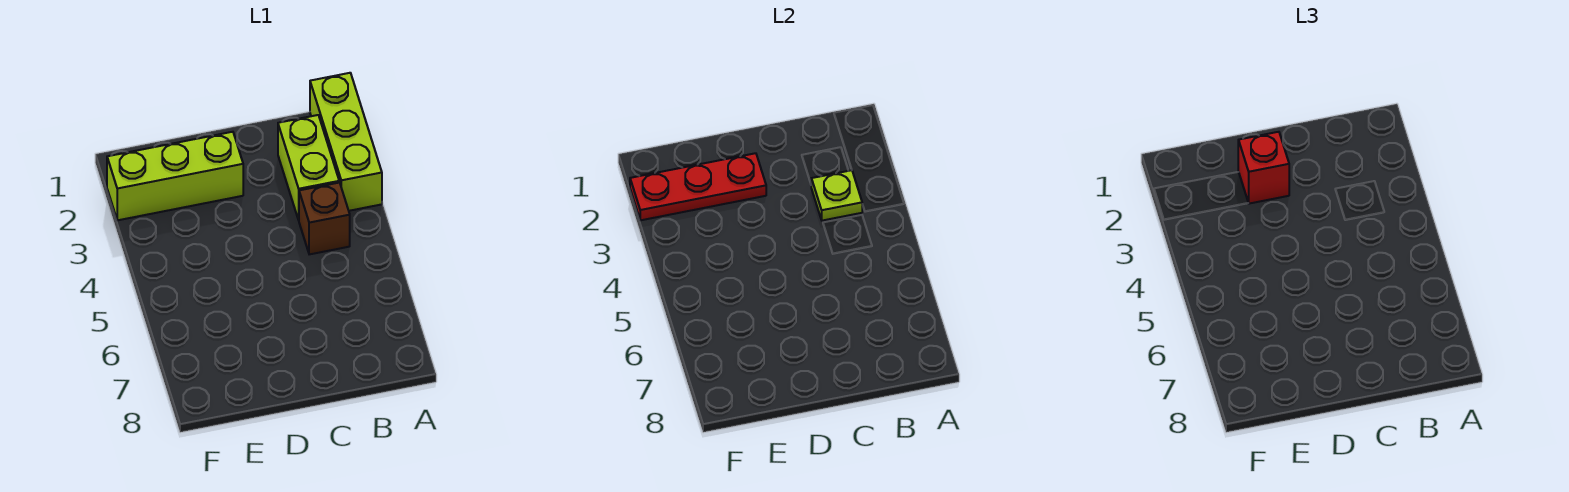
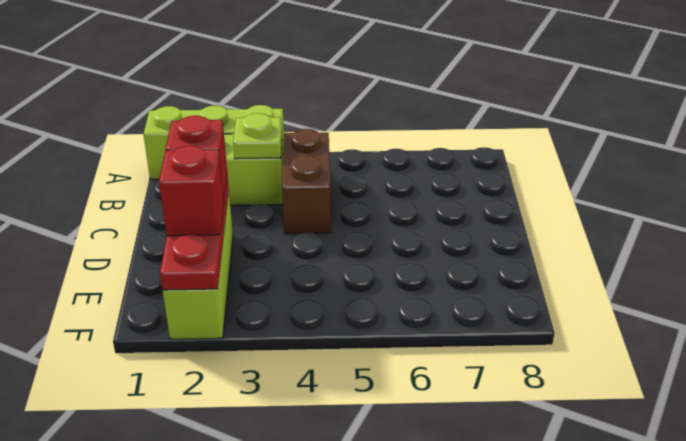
brown brick B4 level 1 -> brown brick B4:C4 level 1
none -> red brick E2 level 3

